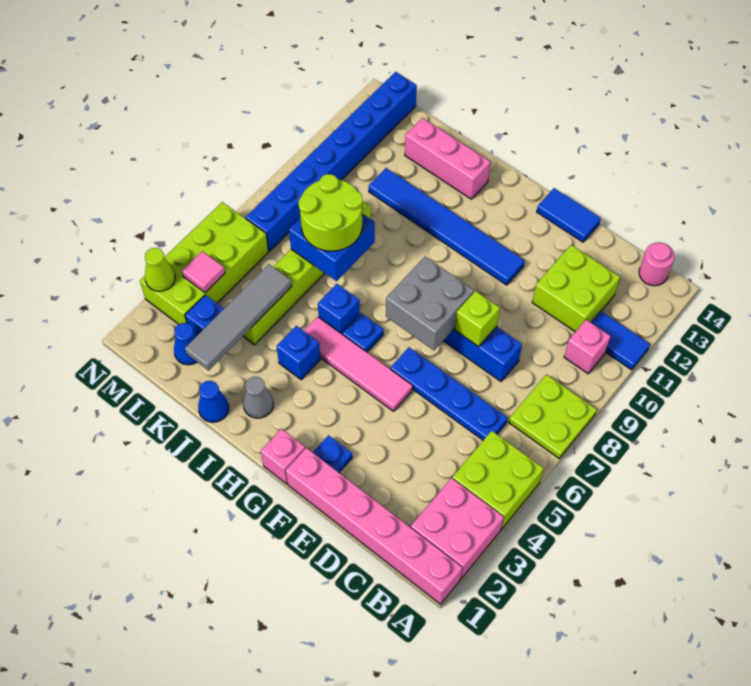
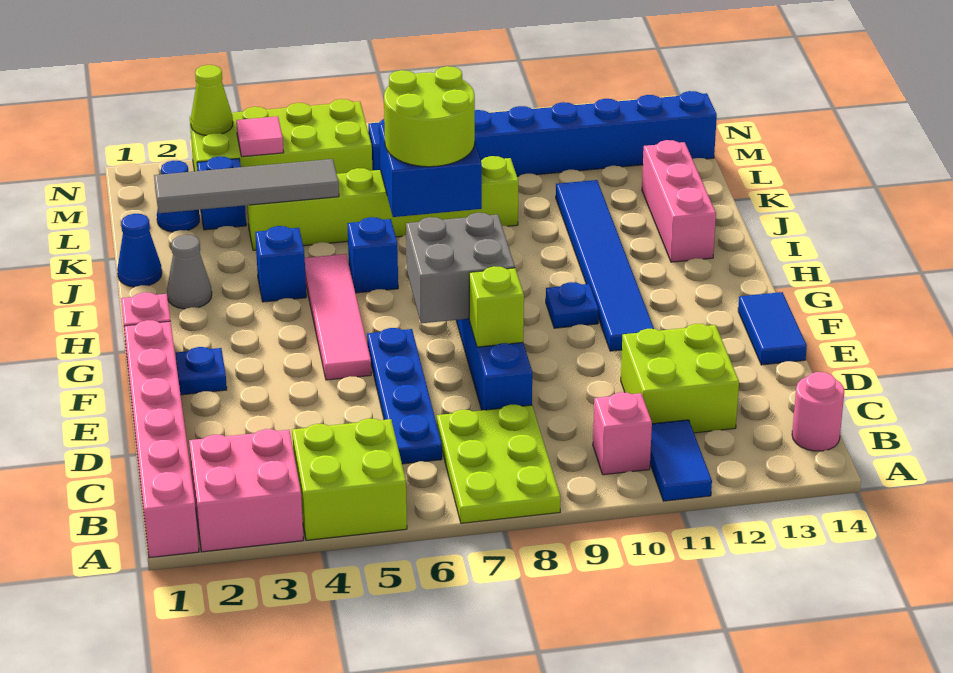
lime plate A7:B8 level 1 -> lime plate A7:C8 level 1
blue plate H6 level 1 -> blue plate G10 level 1

